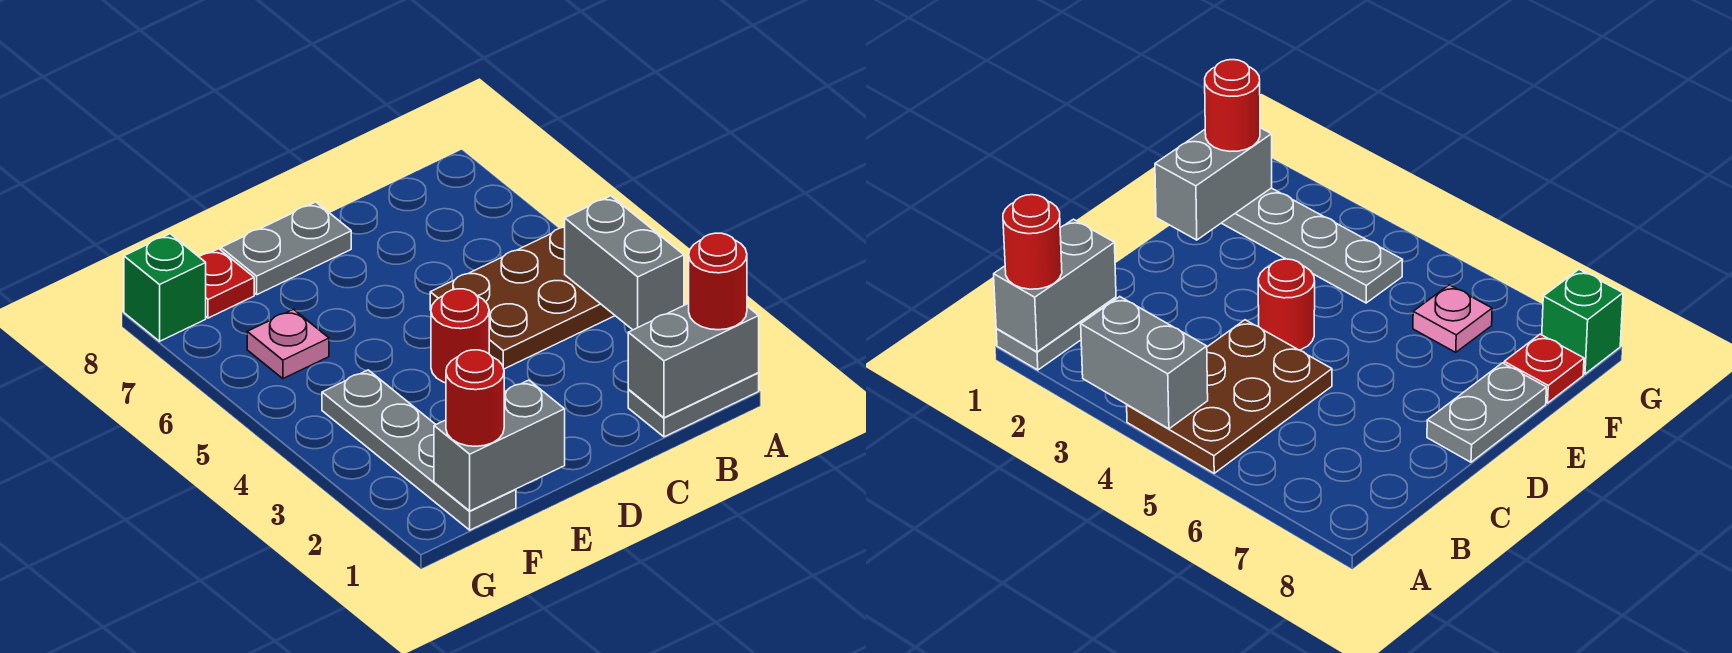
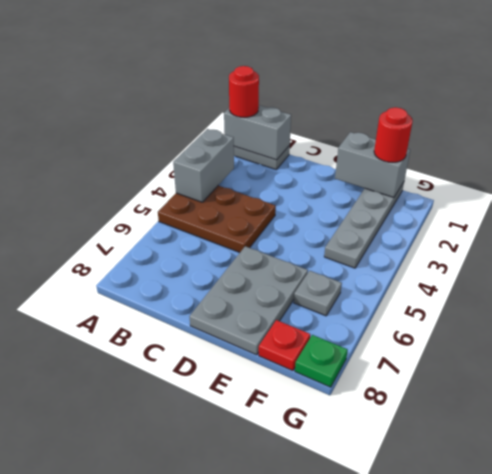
red round brick D4 level 1 -> none
grey plate D8:E8 level 1 -> grey plate D6:E8 level 1
pink plate F6 level 1 -> grey plate F6 level 1
green brick G8 level 1 -> green plate G8 level 1

